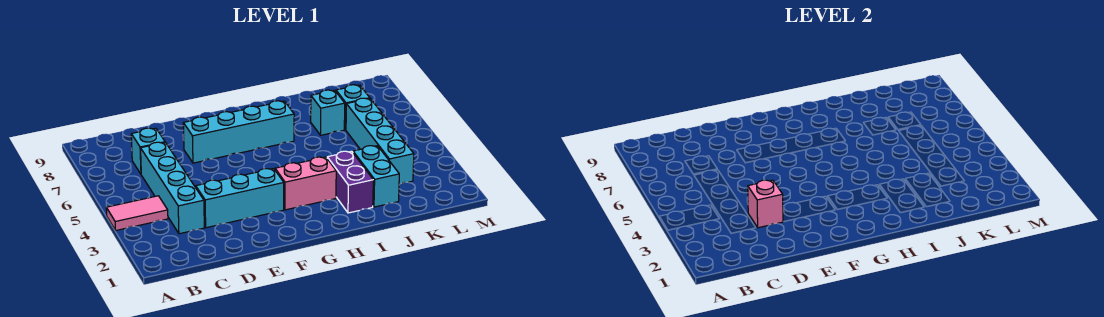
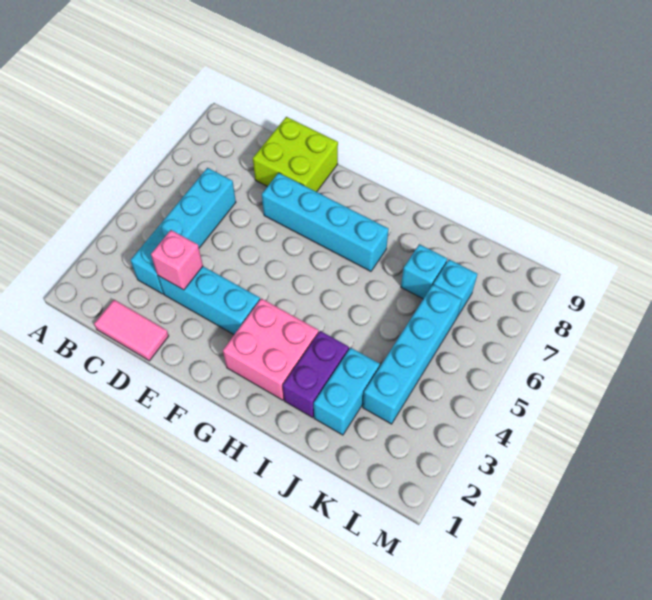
pink tile A4:B4 level 1 -> pink tile C1:D1 level 1
cyan brick C7 level 1 -> none
none -> lime brick D8:E9 level 1
pink brick G3:H3 level 1 -> pink brick G2:H3 level 1

